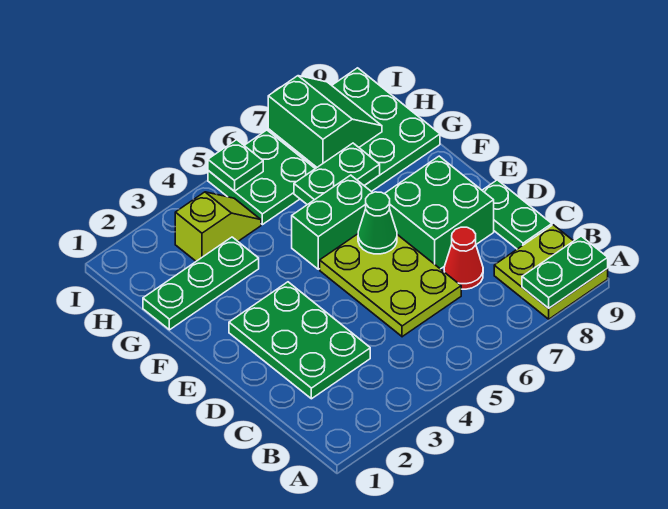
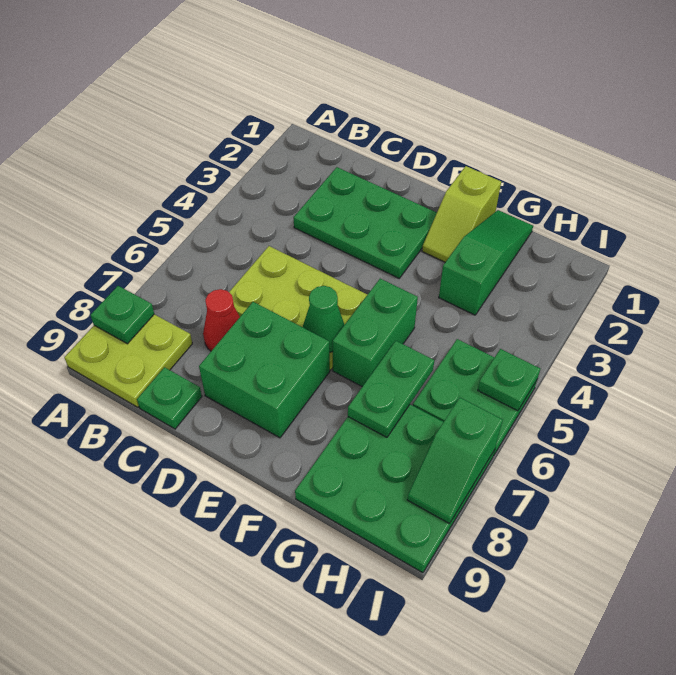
green plate A8:A9 level 2 -> green plate A8 level 2
green plate C9:D9 level 1 -> green plate C9 level 1
green plate G1:G3 level 1 -> green slope G1:G3 level 1 top 3
lime slope H3:H4 level 1 top 3 -> lime slope F1:F2 level 1 top 1
green slope H7:I8 level 2 top 7 -> green slope I7:I8 level 2 top 7

